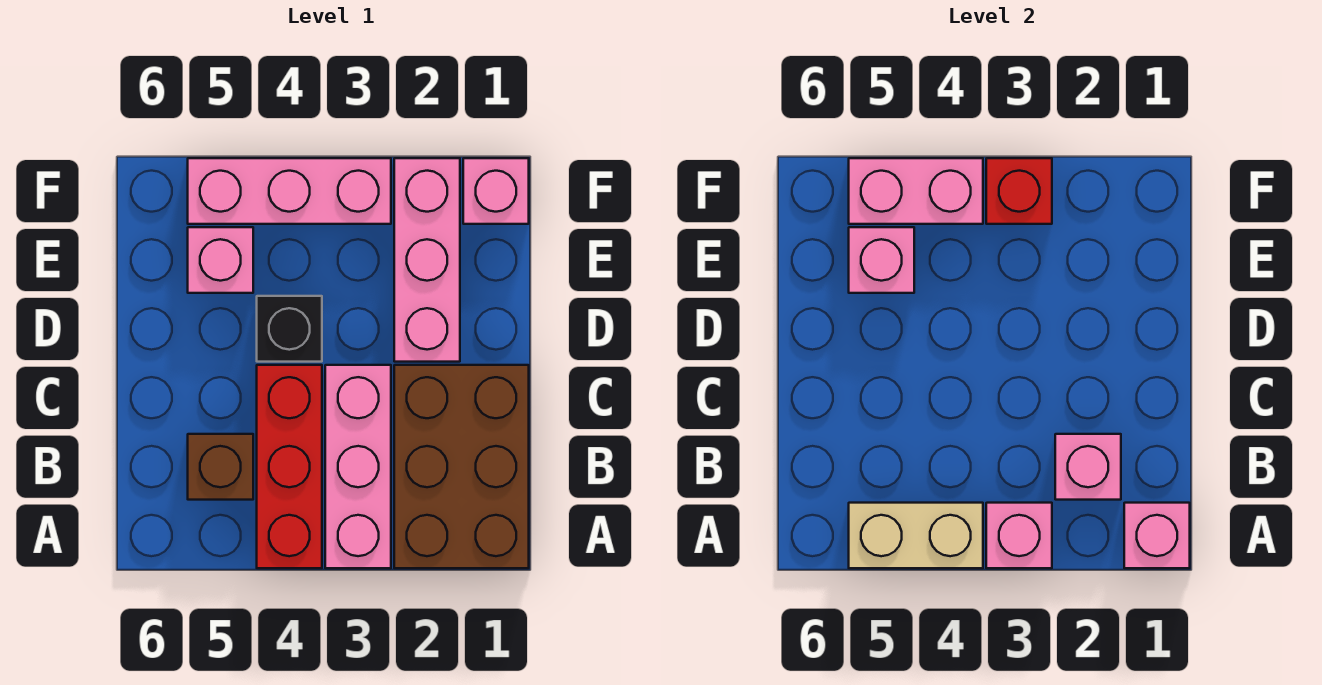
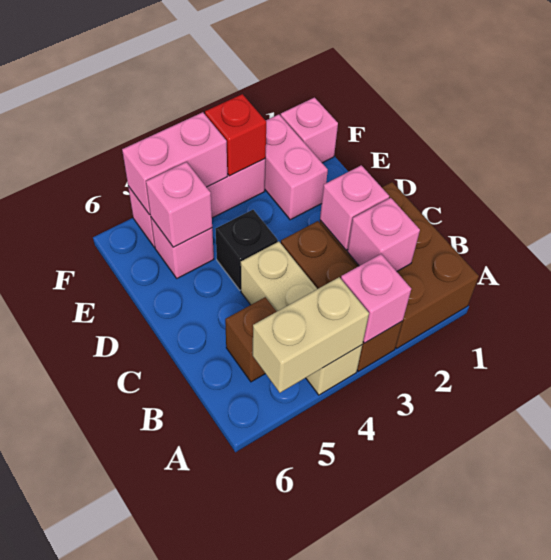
pink brick A1 level 2 -> pink brick C2 level 2
pink brick A3:C3 level 1 -> brown brick A3:C3 level 1
red brick A4:C4 level 1 -> tan brick A4:C4 level 1
pink brick D2:F2 level 1 -> pink brick E2:F2 level 1

